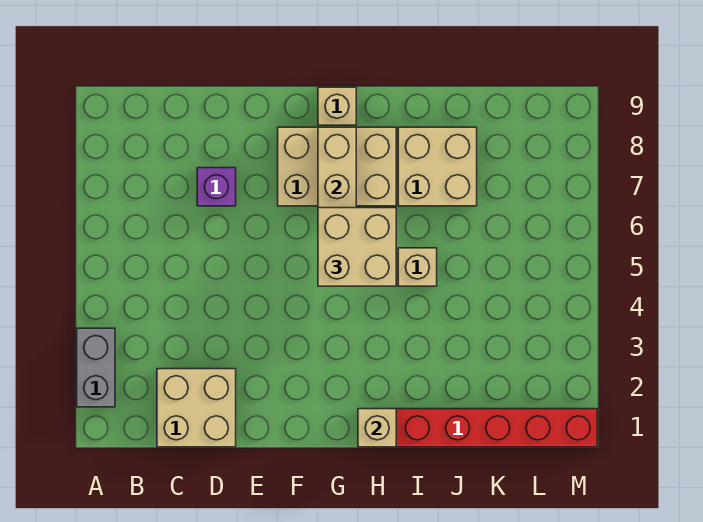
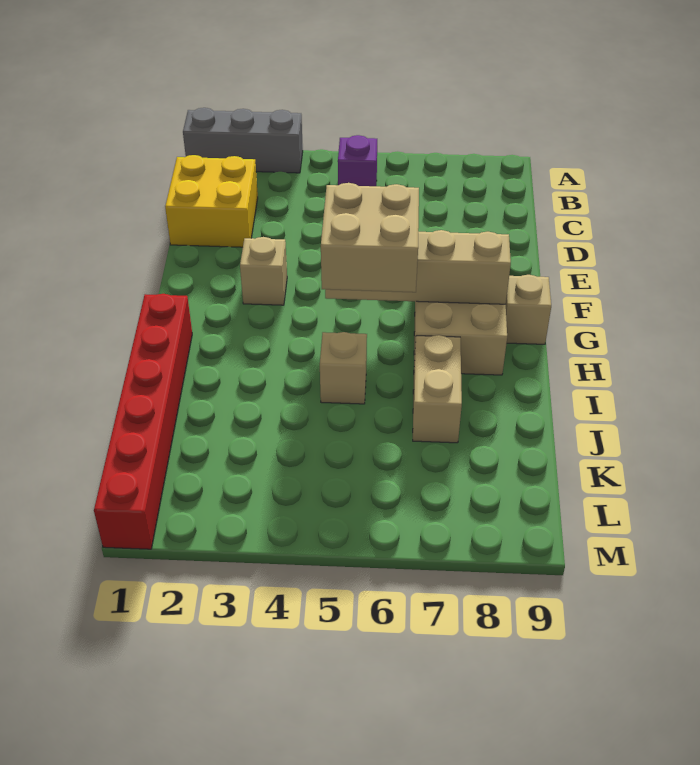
grey brick A2:A3 level 1 -> grey brick A1:A3 level 1
tan brick C1:D2 level 1 -> yellow brick C1:D2 level 1
purple brick D7 level 1 -> purple brick B5 level 1
tan brick H1 level 2 -> tan brick F3 level 1
tan brick I7:J8 level 1 -> tan brick I7:J7 level 1

